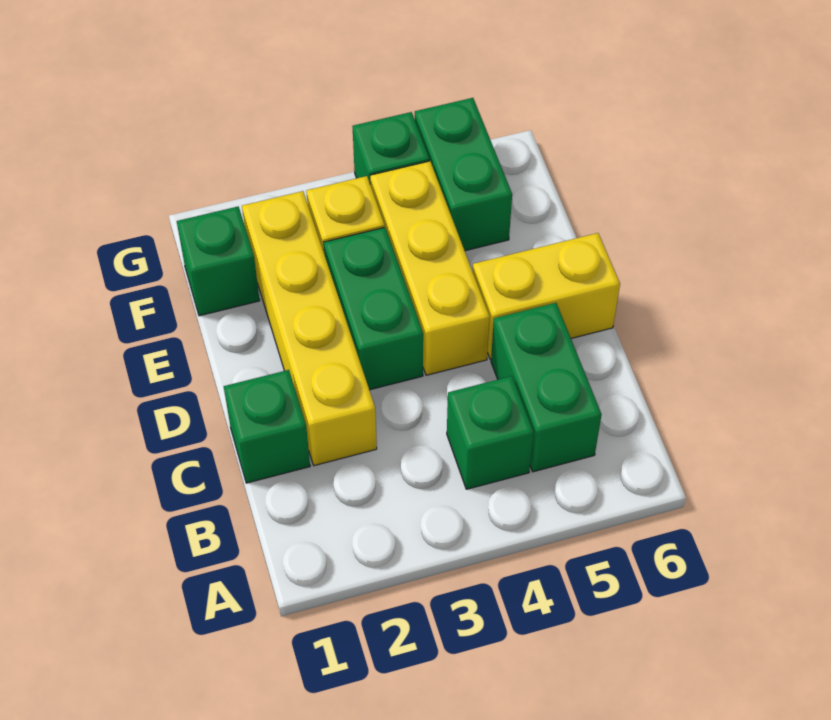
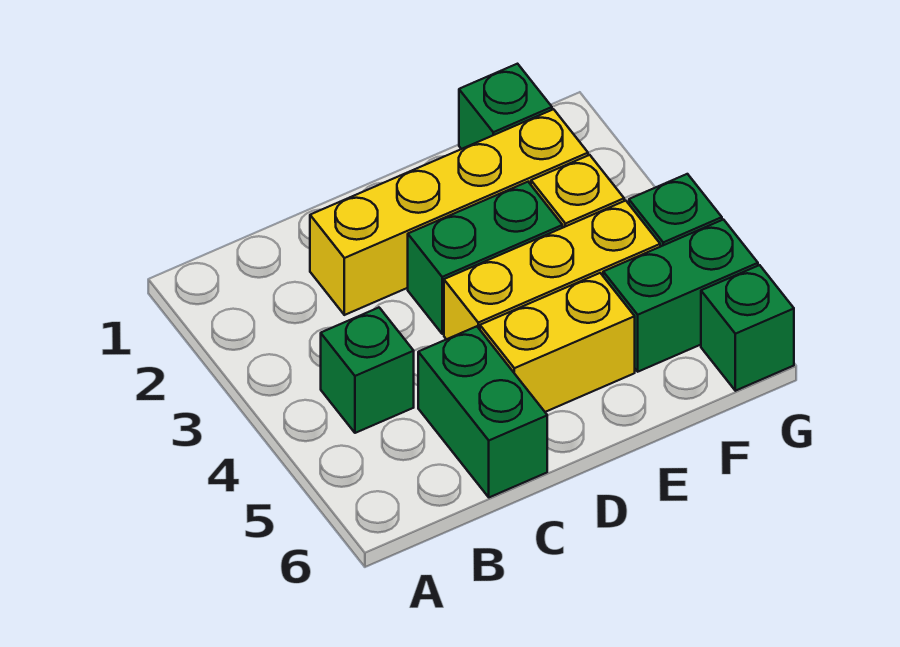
green brick B5:C5 level 1 -> green brick C5:C6 level 1
green brick C1 level 1 -> green brick G6 level 1
yellow brick D5:D6 level 1 -> yellow brick D5:E5 level 1

